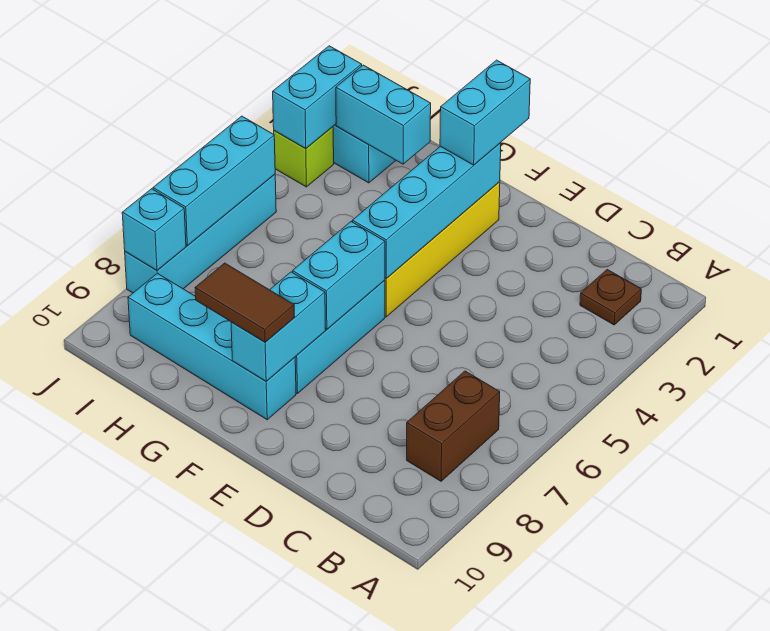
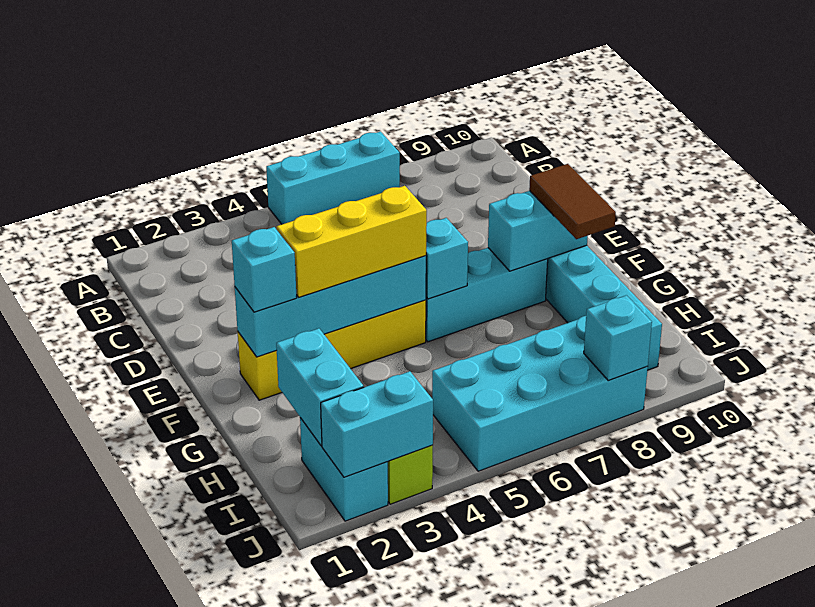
brown plate B2 level 1 -> none
brown brick B7:B8 level 1 -> none
cyan brick F1:F2 level 3 -> cyan brick F2 level 3
none -> yellow brick F3:F5 level 3
cyan brick F6:F7 level 2 -> cyan brick F6 level 2
cyan brick J5:J8 level 1 -> cyan brick I5:J8 level 1
cyan brick J5:J7 level 2 -> cyan brick A5:A7 level 1

